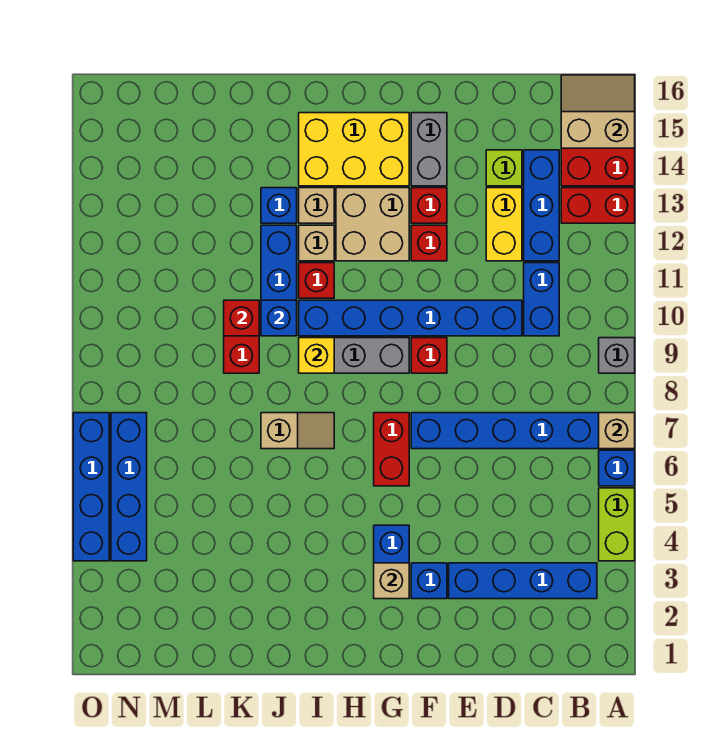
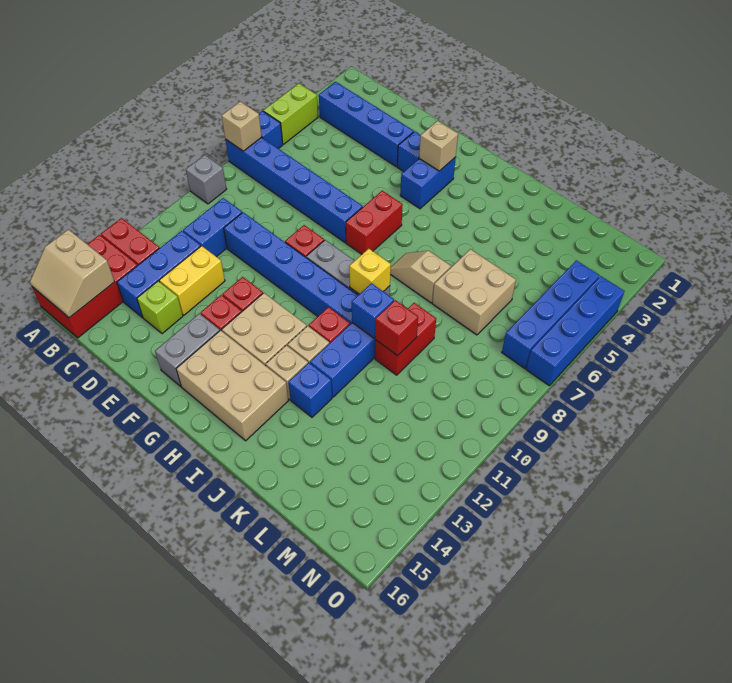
yellow brick G14:I15 level 1 -> tan brick G14:I15 level 1
none -> tan brick K6:L7 level 1

